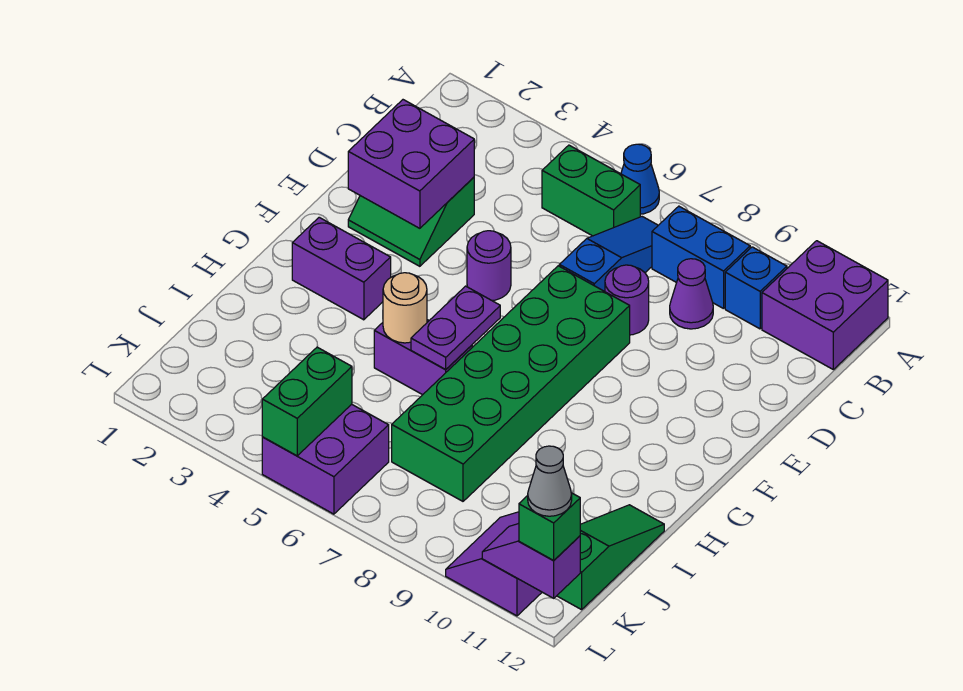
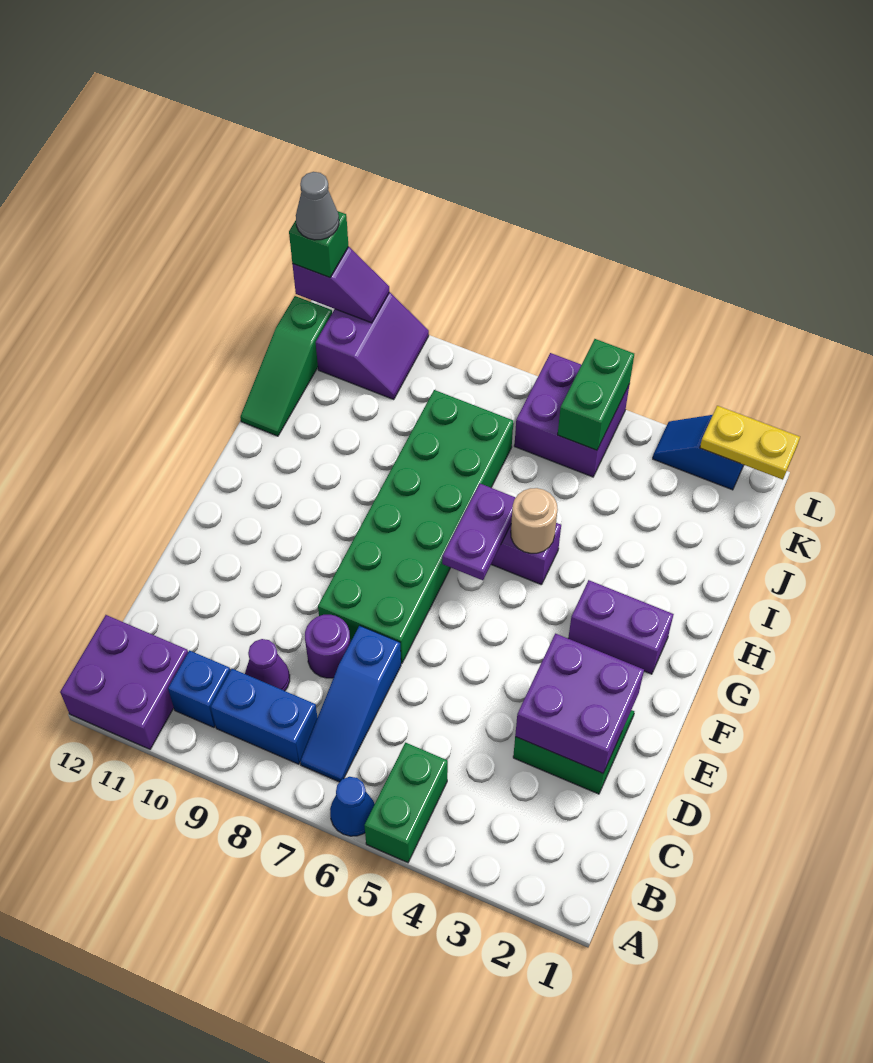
green brick B5:B6 level 1 -> green brick A5:B5 level 1
purple round brick E5 level 1 -> none
none -> yellow plate L1:L2 level 2
none -> blue slope L2:L3 level 1 top 2

